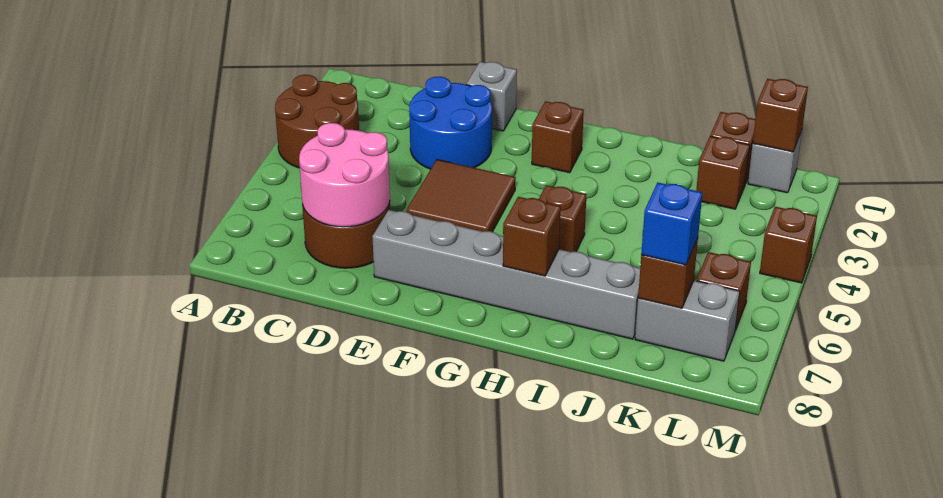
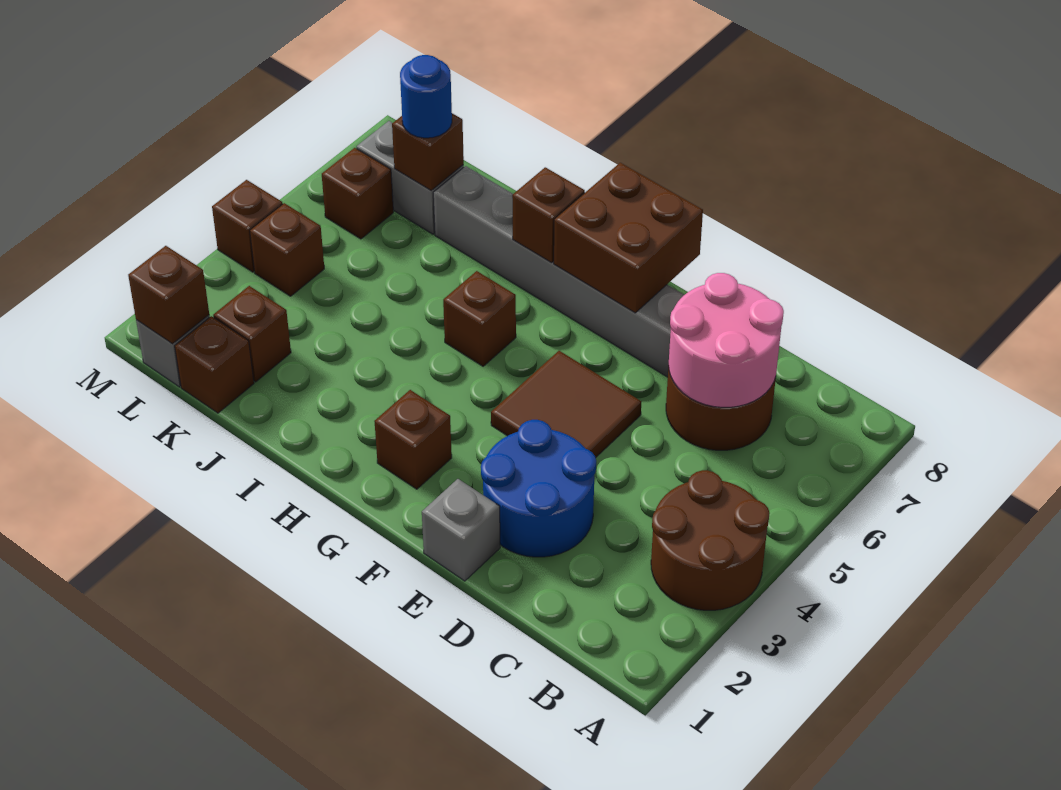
none -> brown brick F7:G8 level 2
blue brick K7 level 3 -> blue round brick K7 level 3
none -> brown brick L4 level 1

